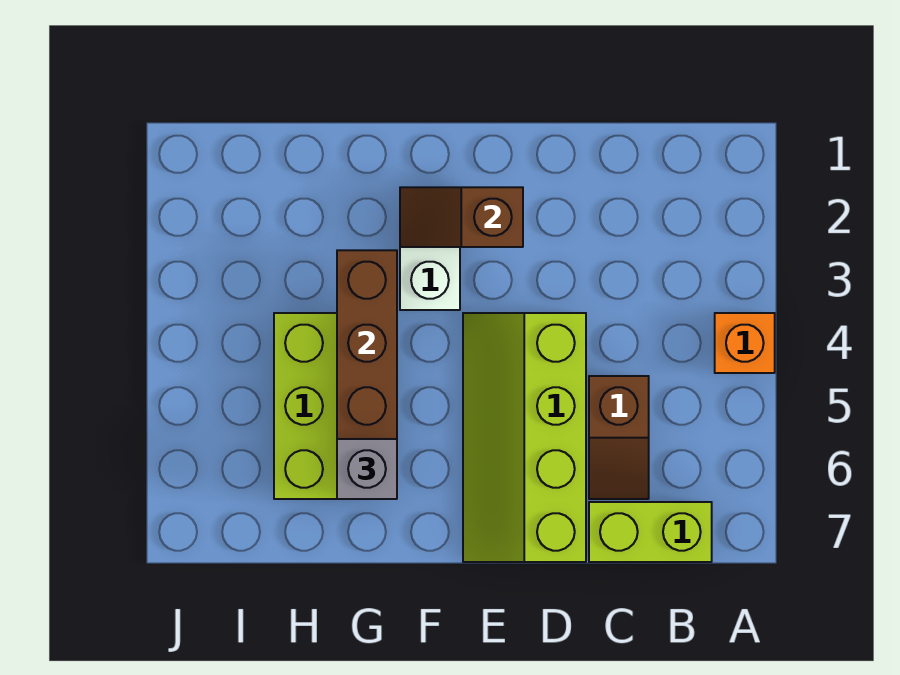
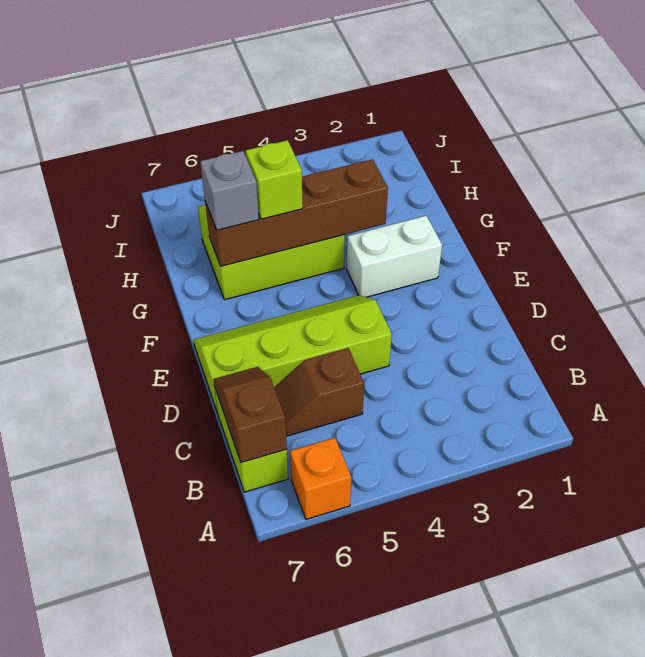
orange brick A4 level 1 -> orange brick A6 level 1
brown slope E2:F2 level 2 top E -> brown slope B7:C7 level 2 top B
none -> lime brick G5 level 3

